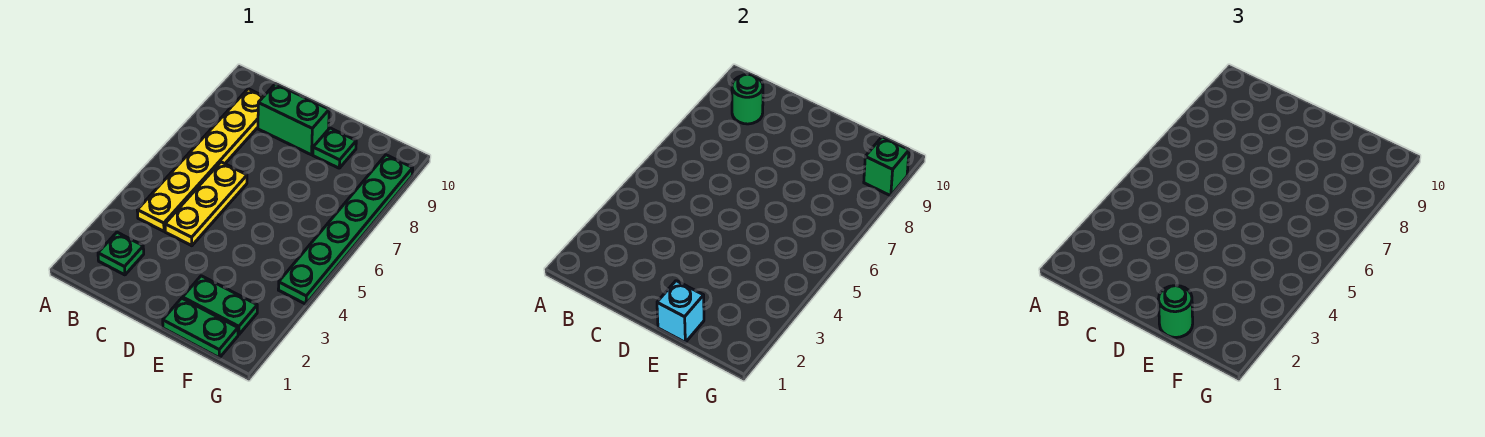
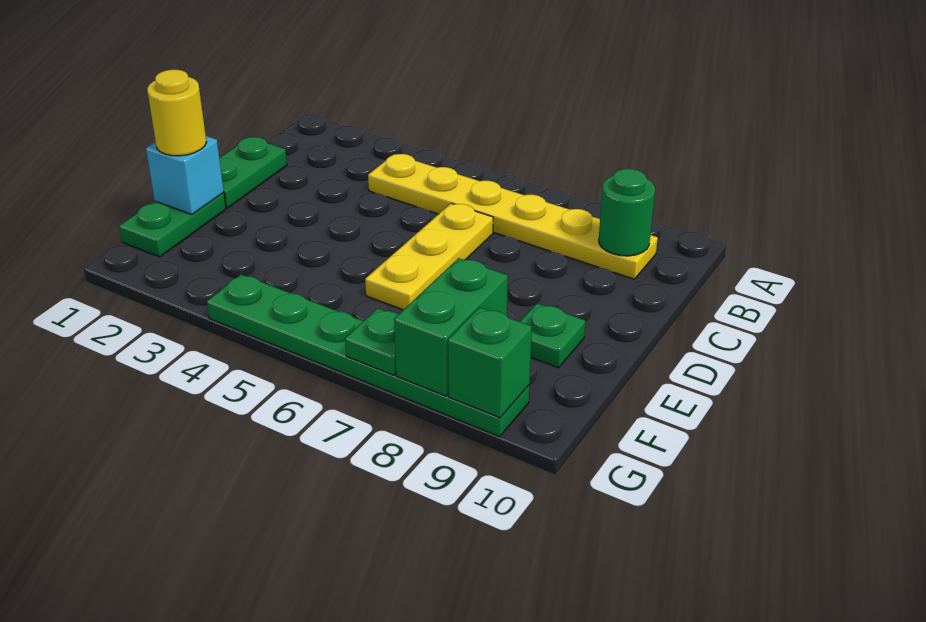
green plate B2 level 1 -> green plate G7 level 2
yellow plate C4:C6 level 1 -> yellow plate C6:E6 level 1
green brick C9:D9 level 1 -> green brick F8:G8 level 2
green round brick E1 level 3 -> yellow round brick E1 level 3
green plate E2:F2 level 1 -> green plate C1:D1 level 1

